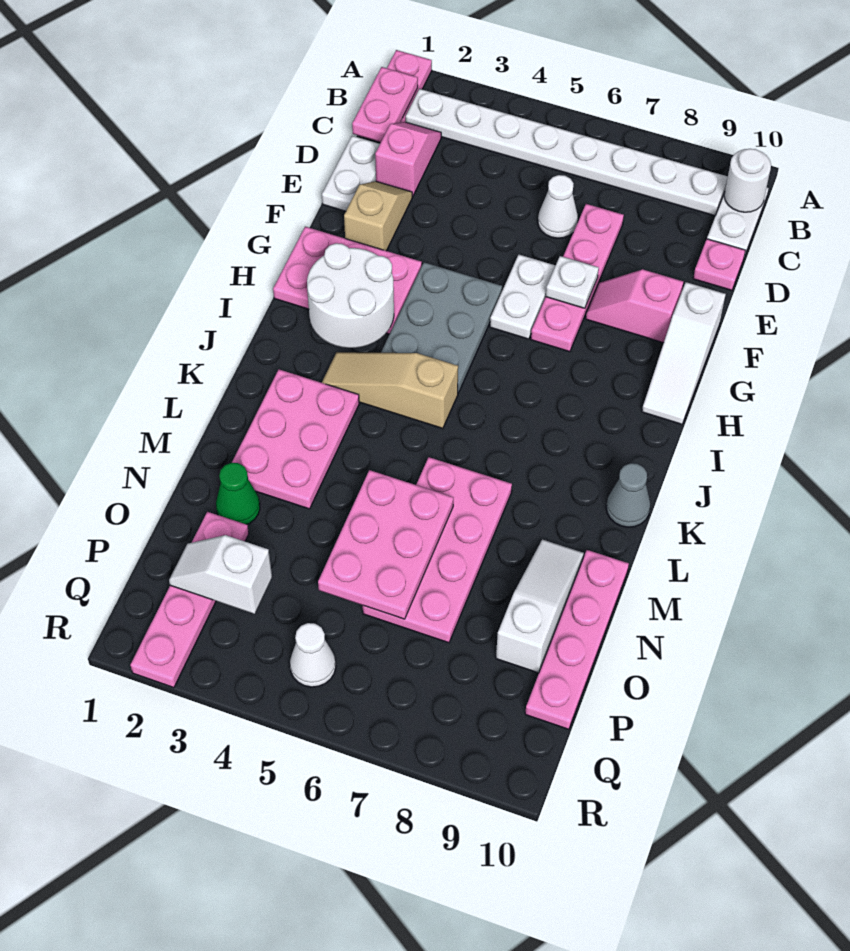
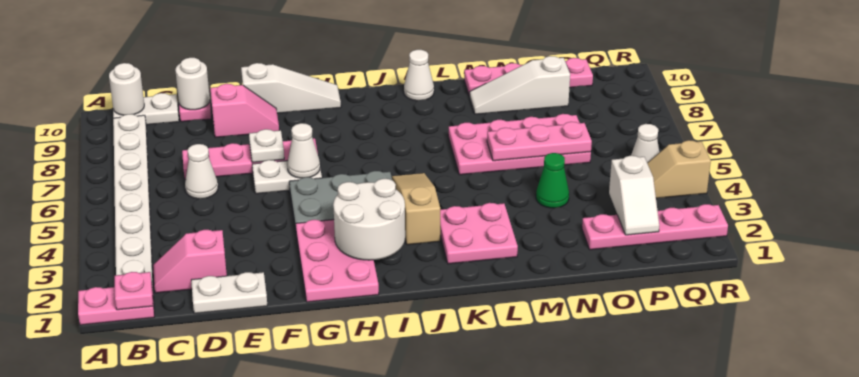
pink plate B1:C1 level 2 -> pink plate B1 level 2
none -> white round brick D10 level 2
tan slope E2:F2 level 1 top F -> tan slope Q4:R4 level 1 top R
pink slope F8:F9 level 1 top 9 -> pink slope E9:F9 level 1 top E
none -> white cone G6 level 2
tan slope J3:J5 level 1 top 5 -> tan slope J3:J5 level 1 top 3
pink plate K2:M3 level 1 -> pink plate K2:L3 level 1
grey cone K10 level 1 -> white cone K10 level 1
pink plate M5:O6 level 2 -> pink plate M6:O6 level 2
green cone N2 level 1 -> green cone N4 level 1

